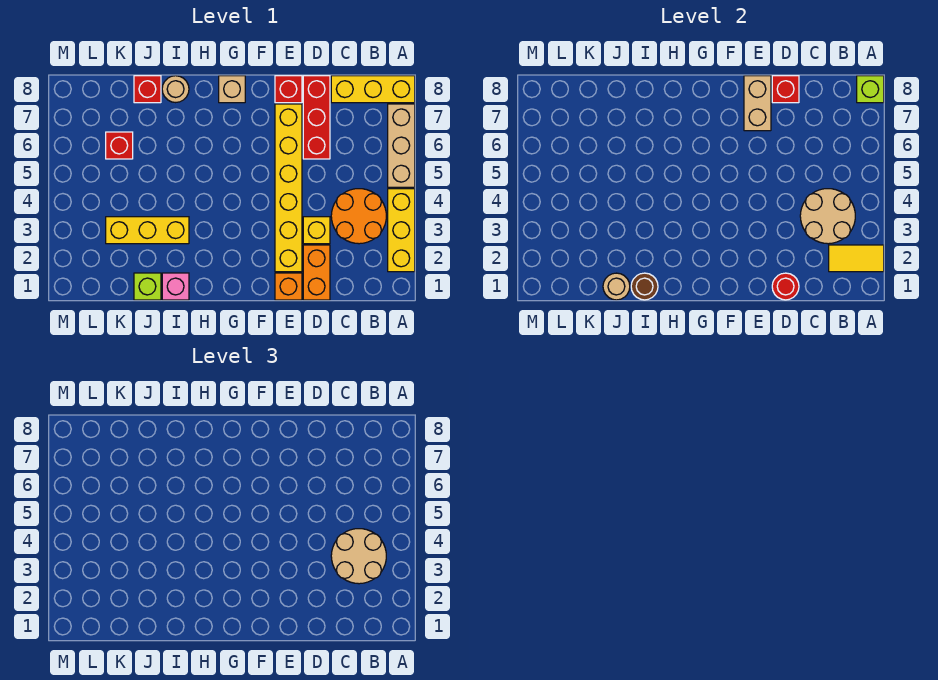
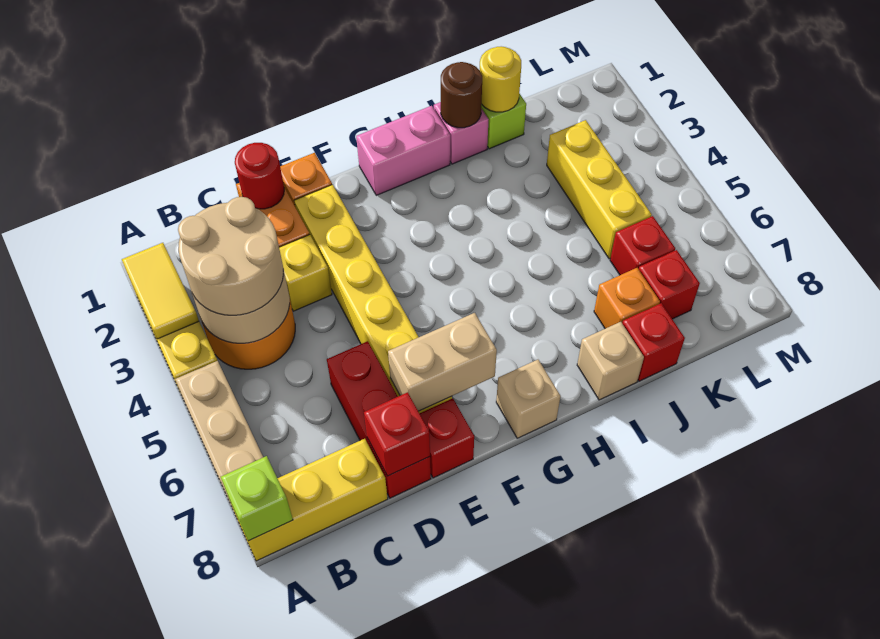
yellow tile A2:B2 level 2 -> yellow tile A2:A3 level 2
tan brick E7:E8 level 2 -> tan brick E7:F7 level 2
none -> pink brick G1:H1 level 1
yellow brick I3:K3 level 1 -> yellow brick K3:K5 level 1
tan round brick I8 level 1 -> tan brick I8 level 1
tan round brick J1 level 2 -> yellow round brick J1 level 2
none -> orange brick J7 level 1
none -> red brick K7 level 1

